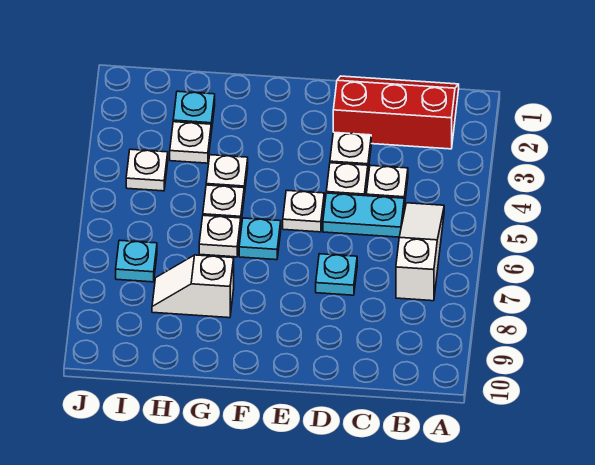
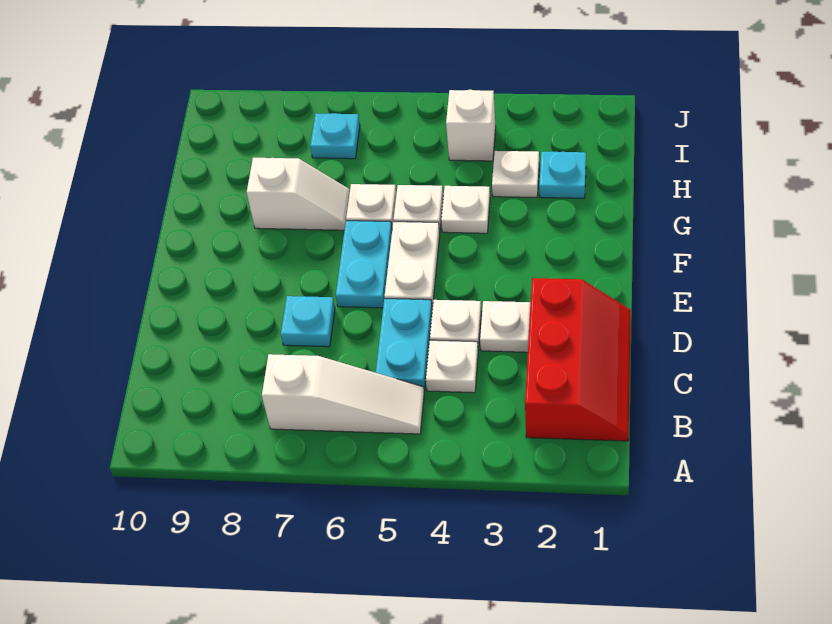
white plate E5 level 1 -> white plate E5:F5 level 1
cyan plate F6 level 1 -> cyan plate E6:F6 level 1
white slope G8:H8 level 1 top G -> white slope G7:G8 level 1 top 8
white plate I4 level 1 -> white brick I4 level 1

